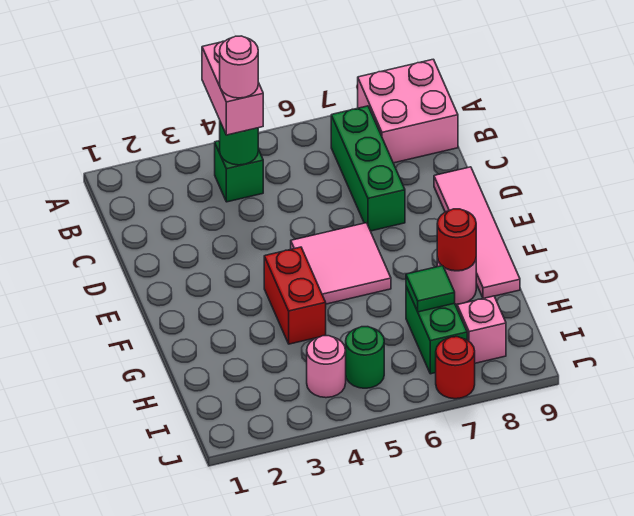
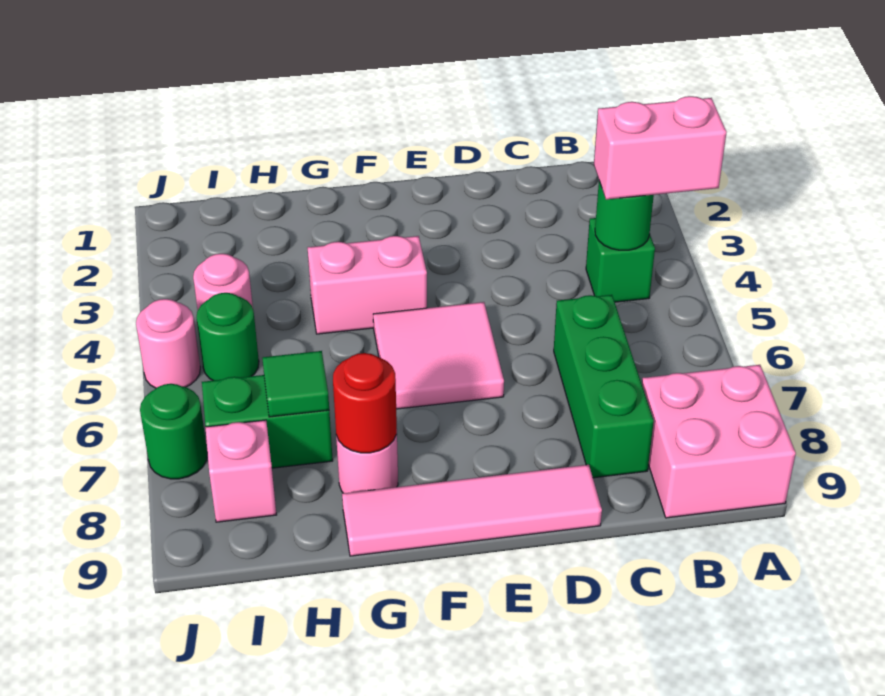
pink round brick B4 level 4 -> pink round brick J5 level 1
green brick B7:D7 level 1 -> green brick C6:C8 level 1
red brick F4:G4 level 1 -> pink brick F4:G4 level 1
red round brick J7 level 1 -> green round brick J7 level 1

